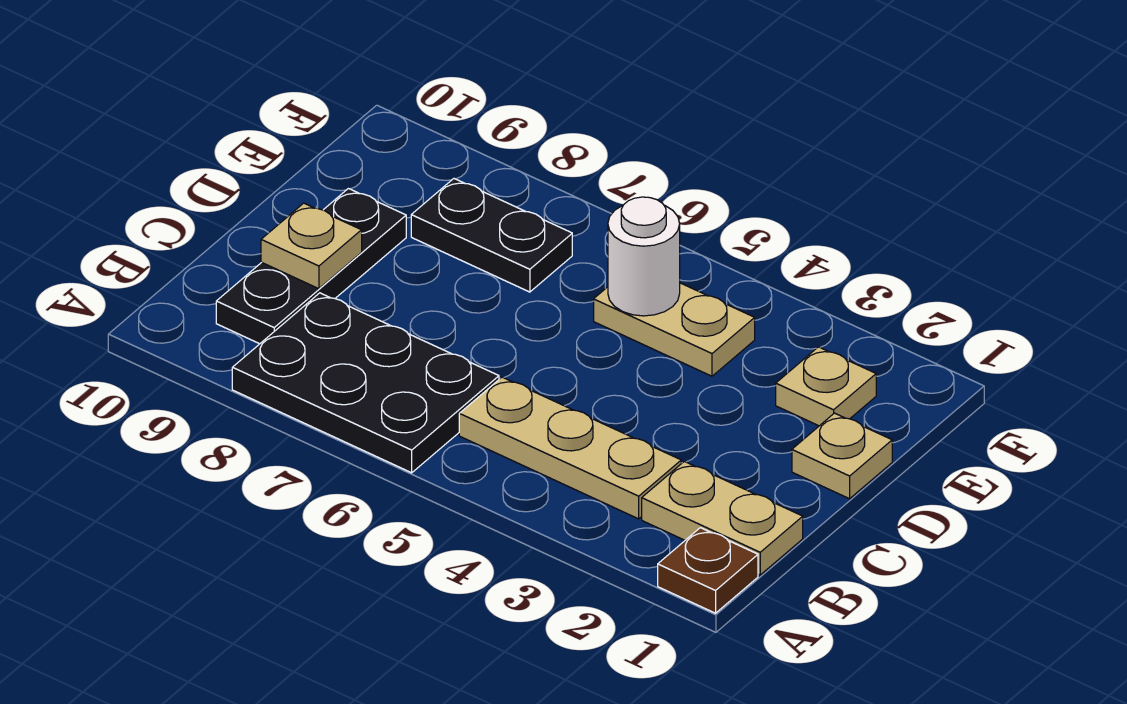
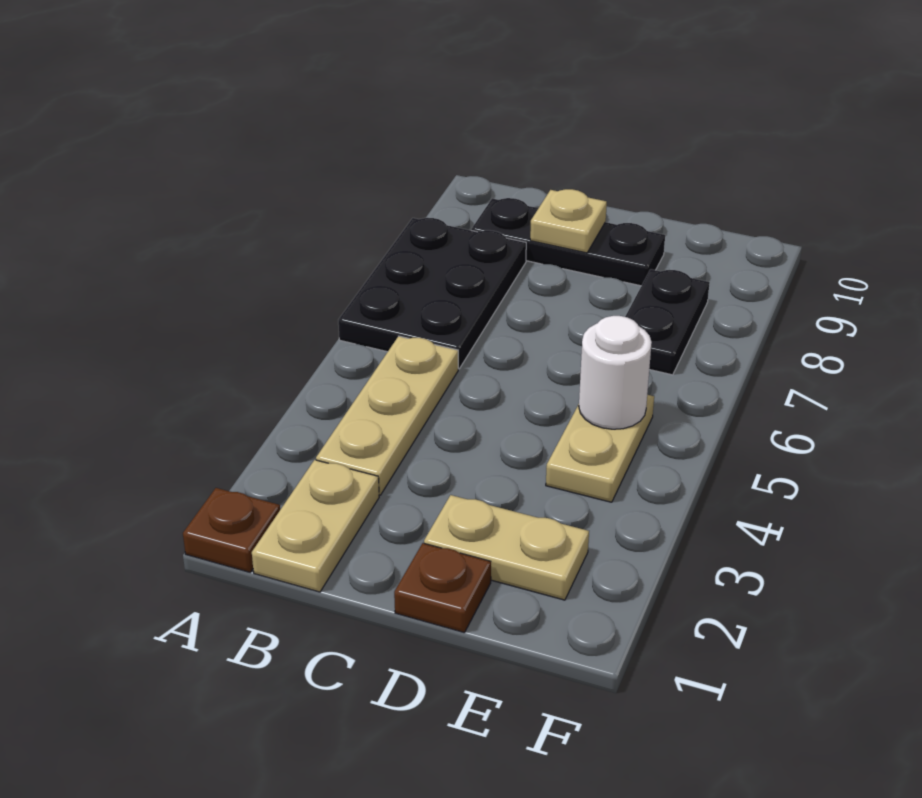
tan plate D1 level 1 -> brown plate D1 level 1
tan plate E2 level 1 -> tan plate D2:E2 level 1

